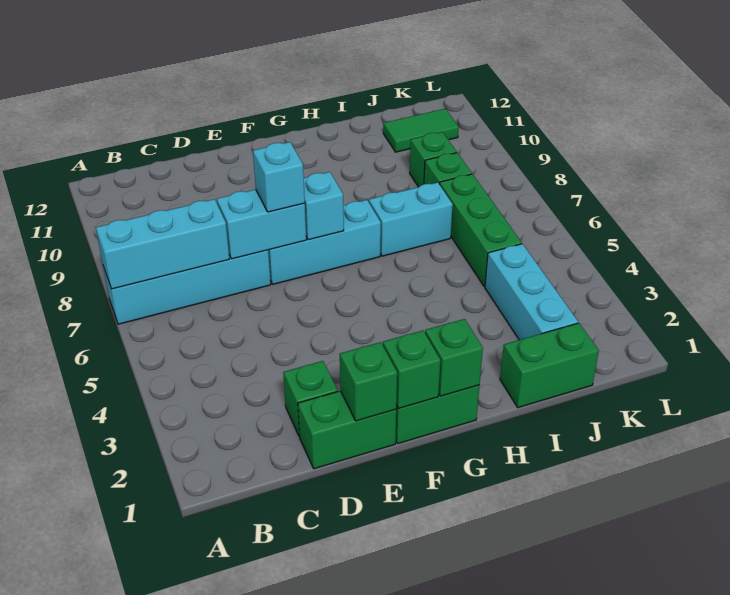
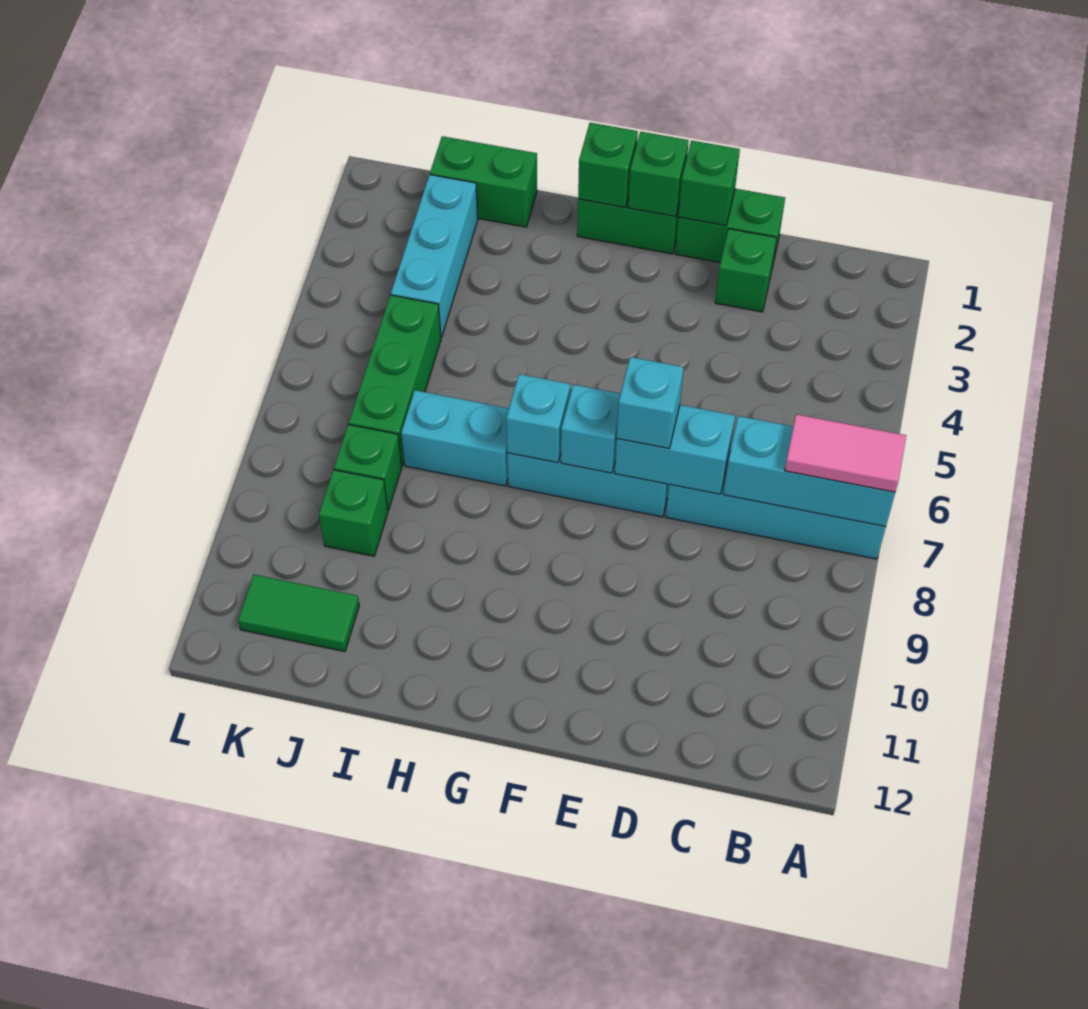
none -> pink tile A7:B7 level 3
none -> cyan brick G7 level 2

